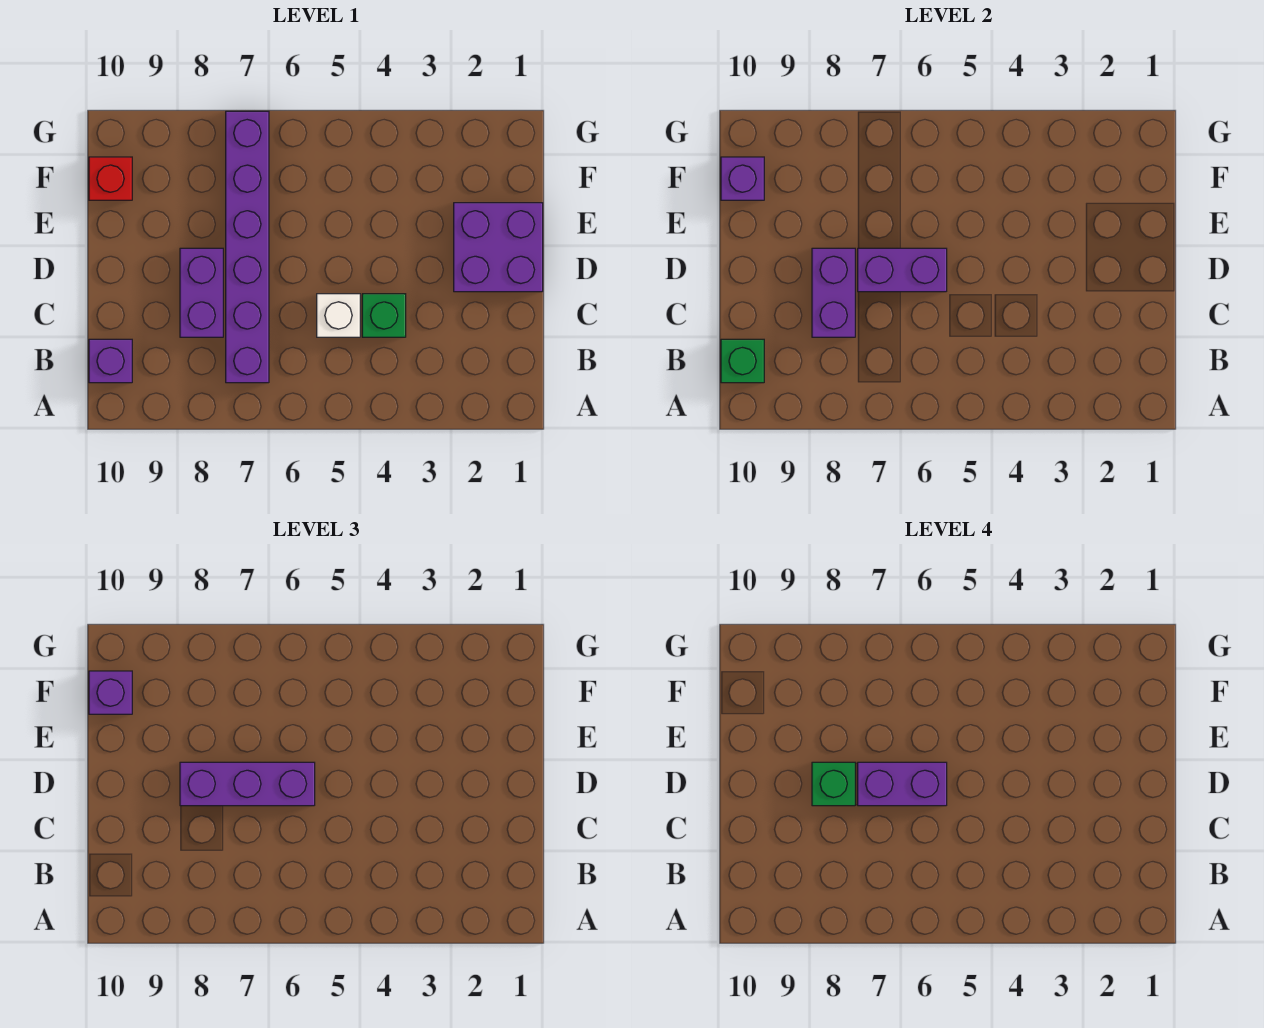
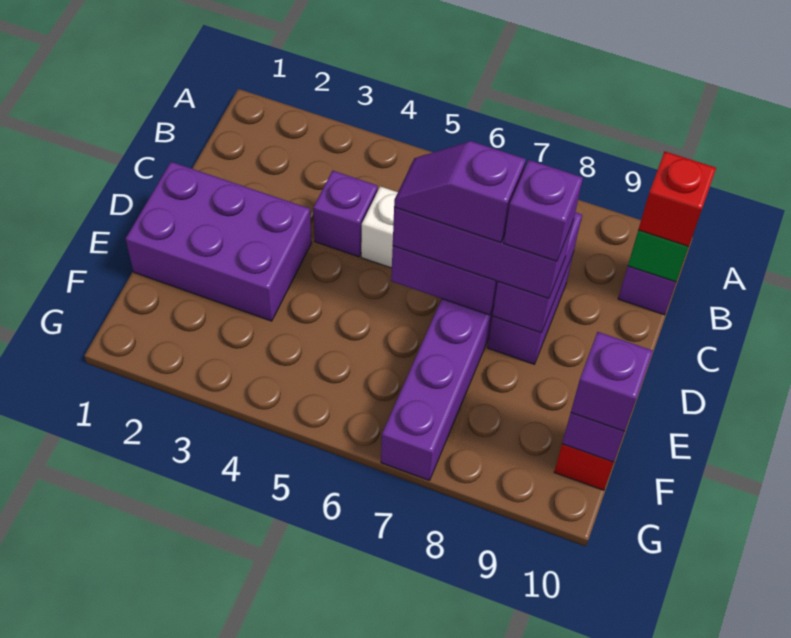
none -> red brick B10 level 3
green brick C4 level 1 -> purple brick C4 level 1
purple brick D1:E2 level 1 -> purple brick D1:E3 level 1
purple brick D6:D7 level 4 -> purple slope D6:D7 level 4 top 7
green brick D8 level 4 -> purple brick D8 level 4

